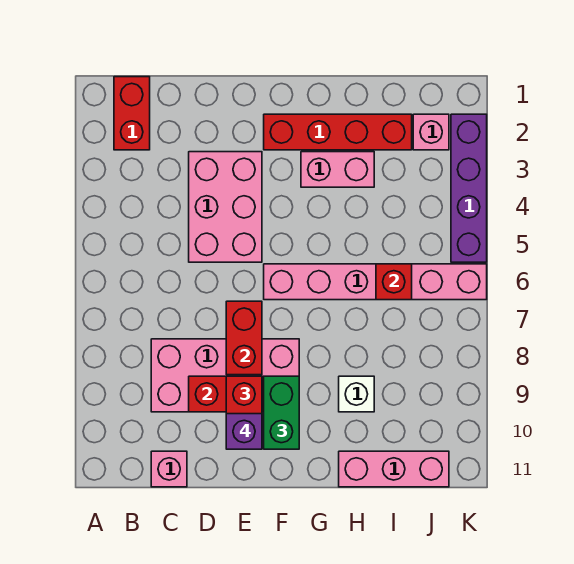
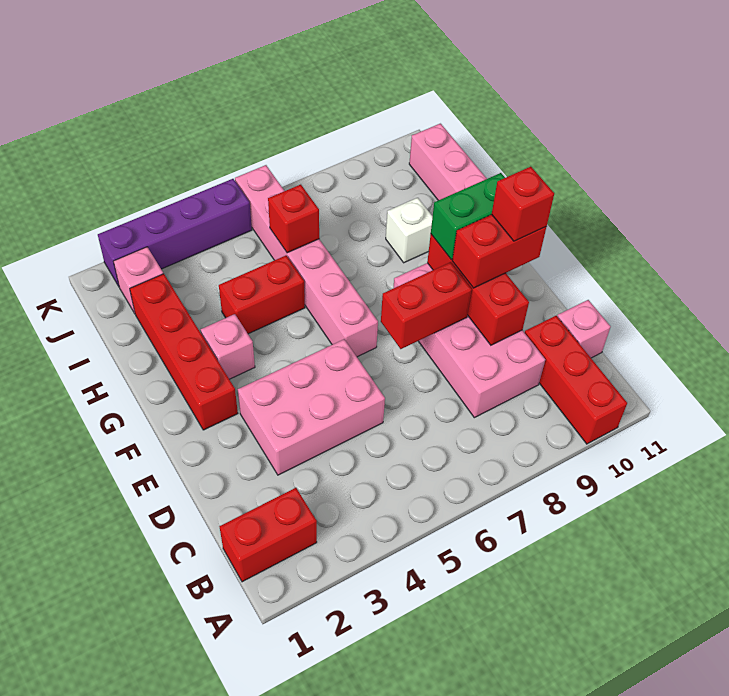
none -> red brick A10:C10 level 1
purple brick E10 level 4 -> red brick E10 level 4
pink brick G3:H3 level 1 -> pink brick G3 level 1
none -> red brick H4:H5 level 1

